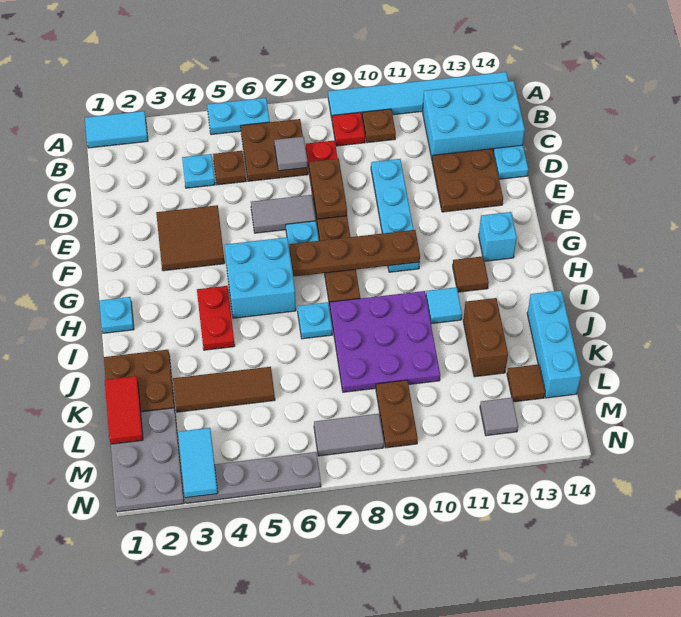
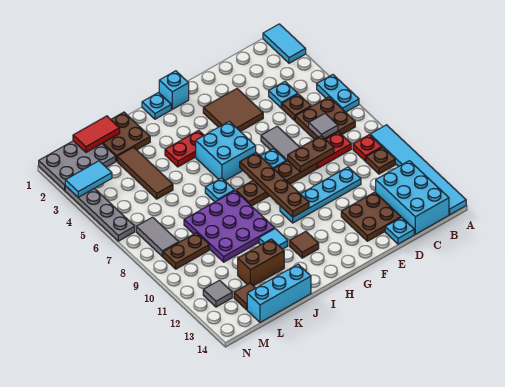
cyan brick G13 level 1 -> cyan brick G1 level 1

